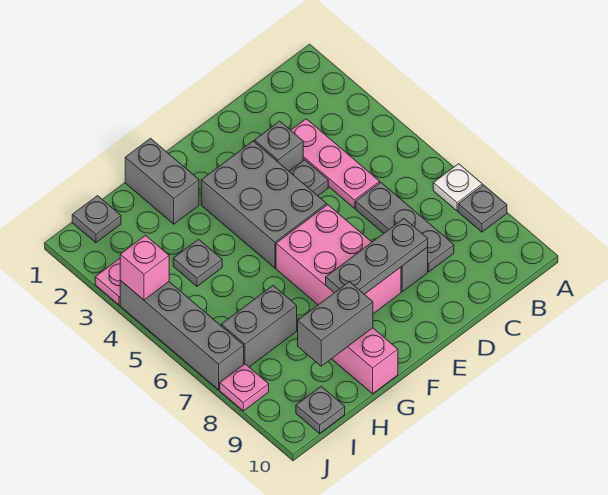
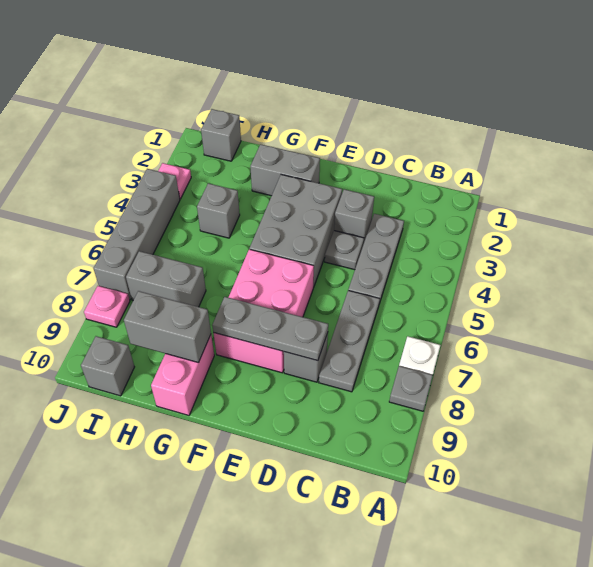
pink plate C3:C5 level 1 -> grey plate C3:C5 level 1
grey brick G1:G2 level 1 -> grey brick F2:G2 level 1
grey plate H4 level 1 -> grey brick H4 level 1
grey plate I1 level 1 -> grey brick I1 level 1
grey plate I10 level 1 -> grey brick I10 level 1
pink brick J4 level 2 -> none

